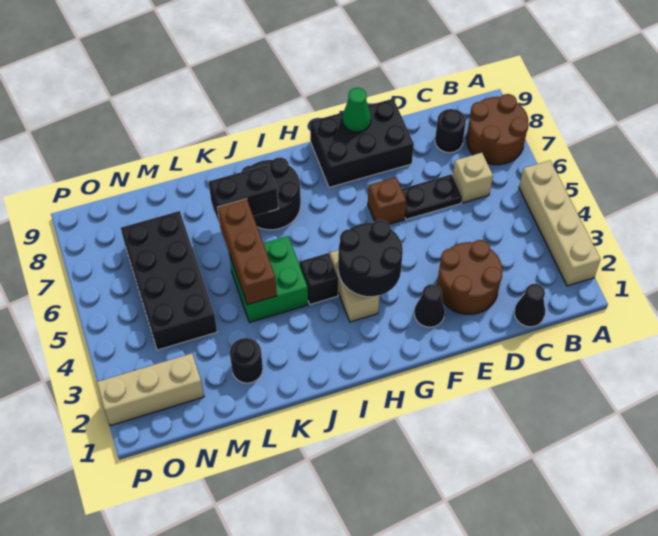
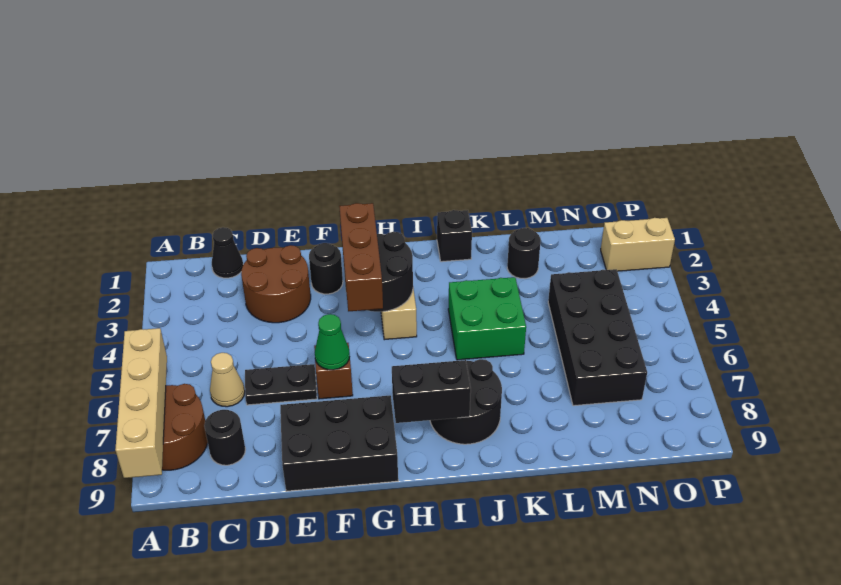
tan brick A2:A5 level 1 -> tan brick A6:A9 level 2
tan brick C6 level 1 -> tan cone C6 level 1
black cone F2 level 1 -> black round brick F2 level 1
green cone F9 level 2 -> green cone F6 level 2
black brick I4 level 1 -> black brick J1 level 1
black brick J7:K7 level 2 -> black brick H8:I8 level 2
brown brick K4:K6 level 2 -> brown brick G3:G5 level 3
tan brick N2:P2 level 1 -> tan brick O2:P2 level 1

